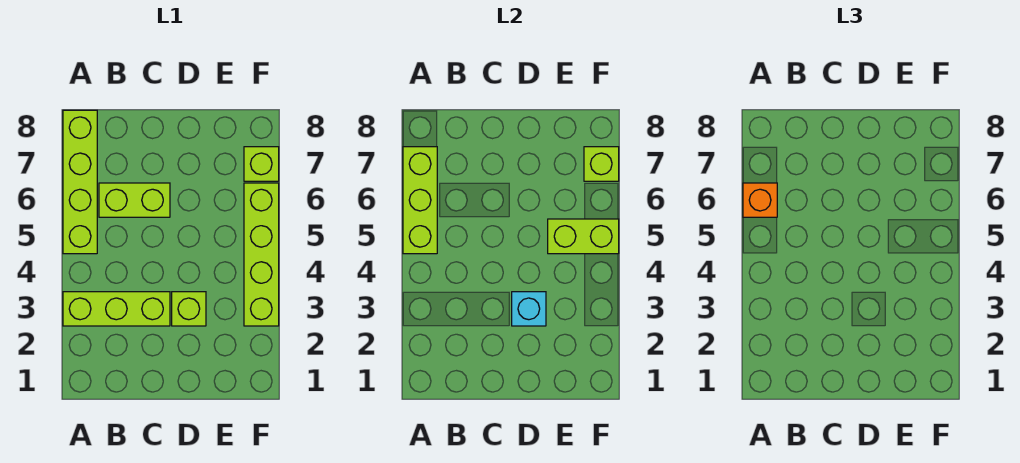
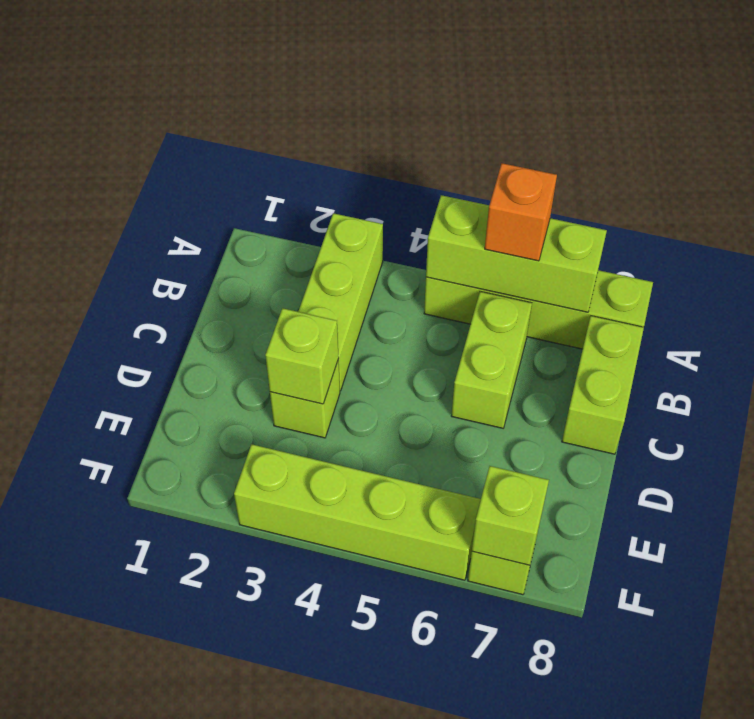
cyan brick D3 level 2 -> lime brick D3 level 2
lime brick E5:F5 level 2 -> lime brick B8:C8 level 1

